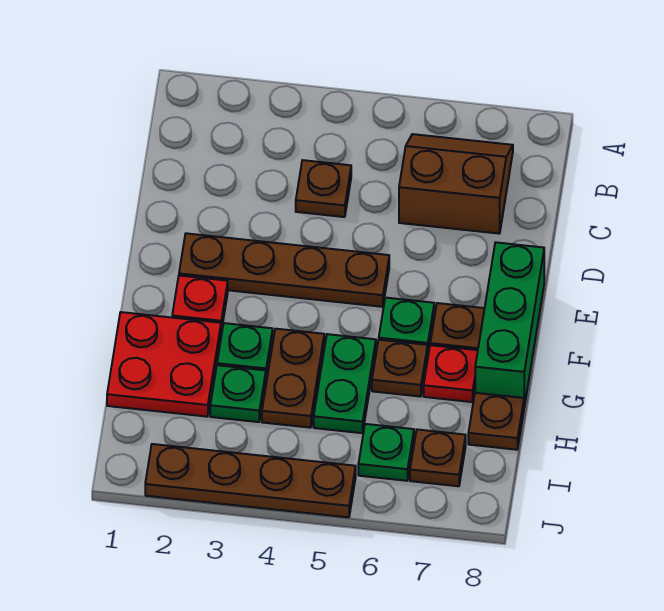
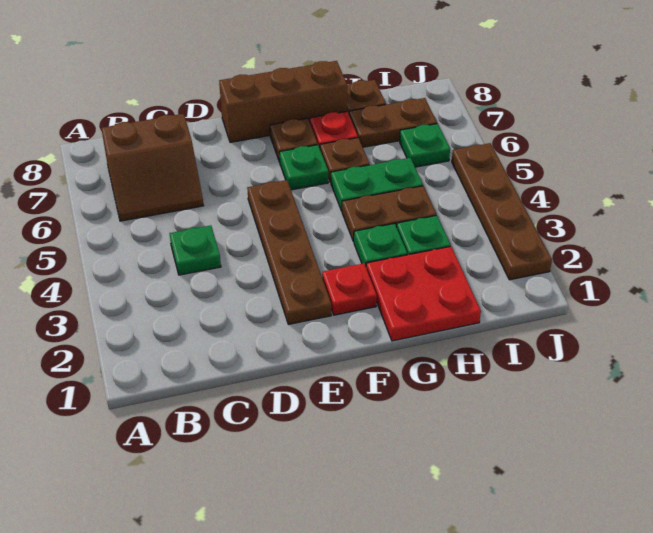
brown slope B6:C7 level 1 top C -> brown slope B6:C7 level 1 top 7
brown plate C4 level 1 -> green plate C4 level 1
green brick E8:G8 level 1 -> brown brick E8:G8 level 1
brown plate I7 level 1 -> brown plate H7:I7 level 1

